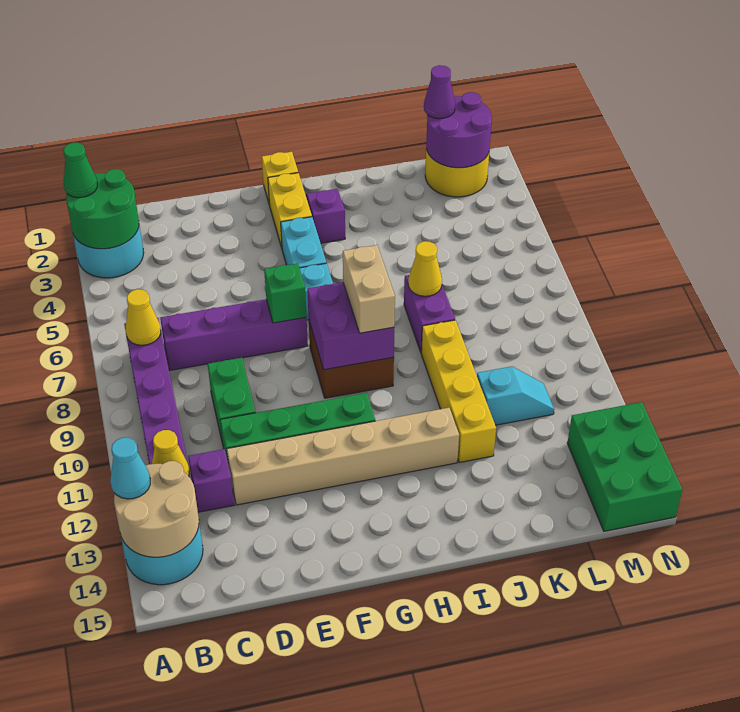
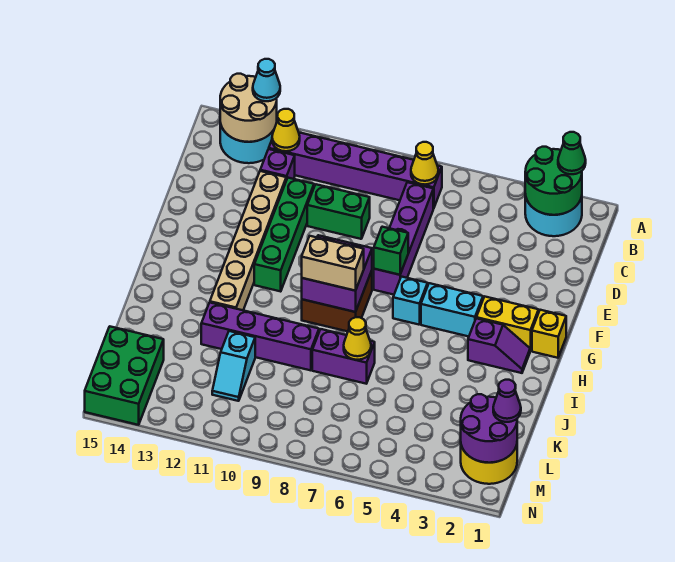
yellow brick J9:J12 level 1 -> purple brick J9:J12 level 1
green brick M13:N15 level 1 -> green brick L14:N15 level 1

